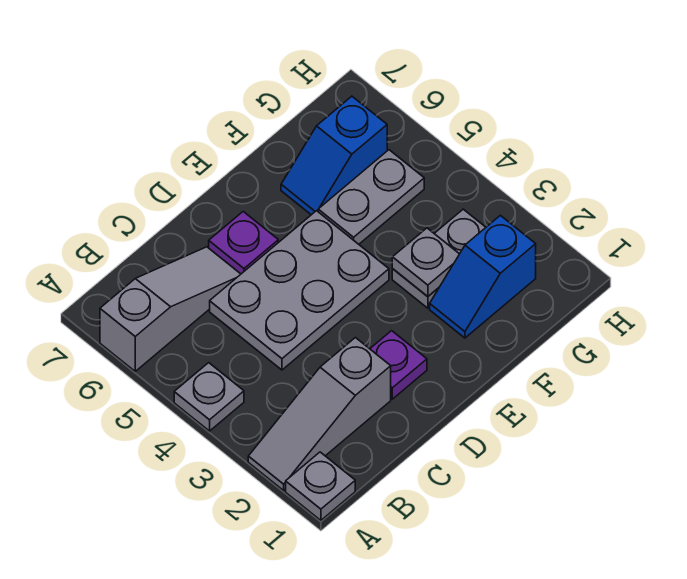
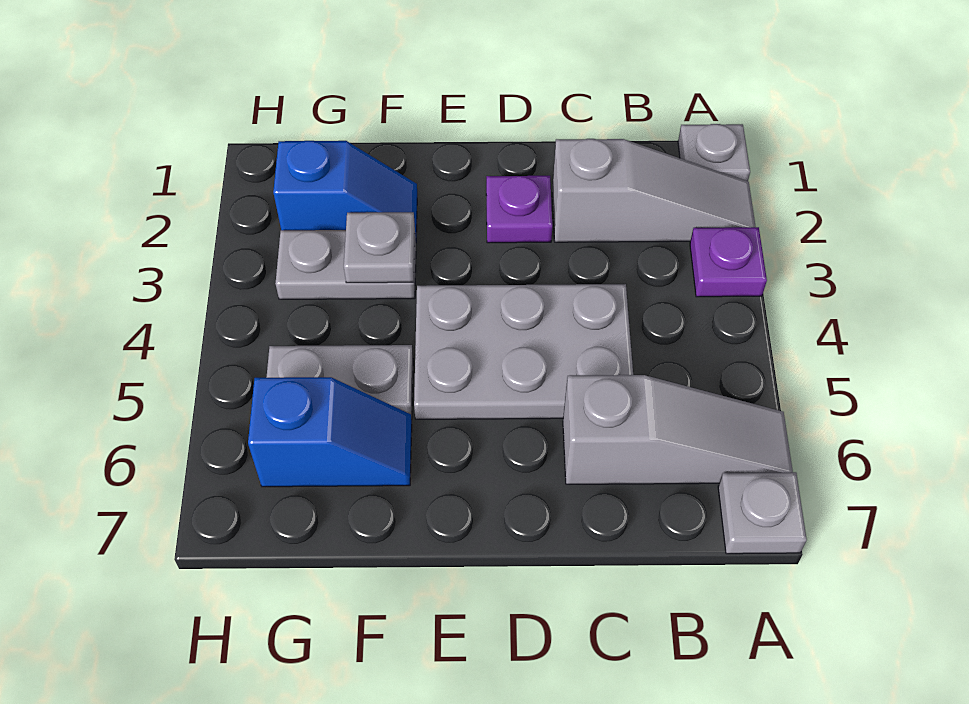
grey plate A4 level 1 -> grey plate A7 level 1
grey slope A6:C6 level 1 top A -> grey slope A6:C6 level 1 top C
purple plate D6 level 1 -> purple plate A3 level 1

